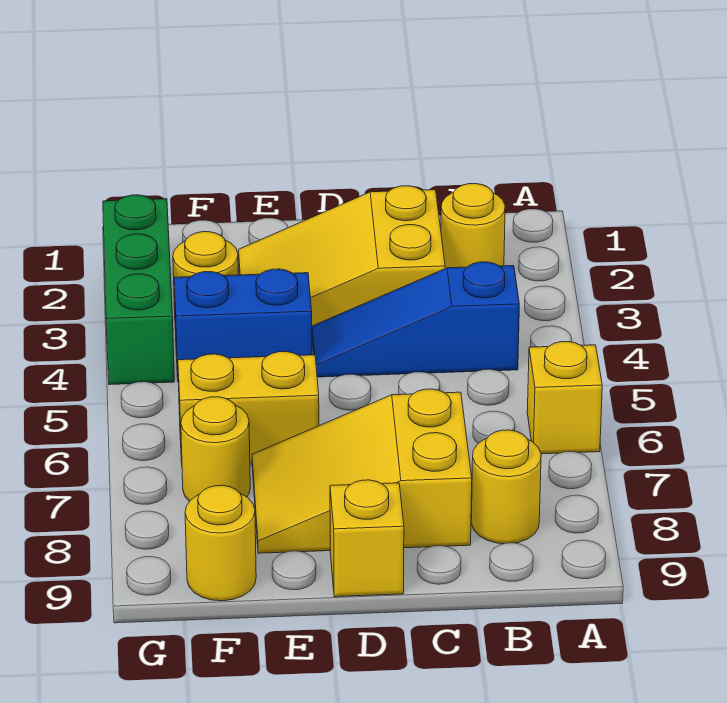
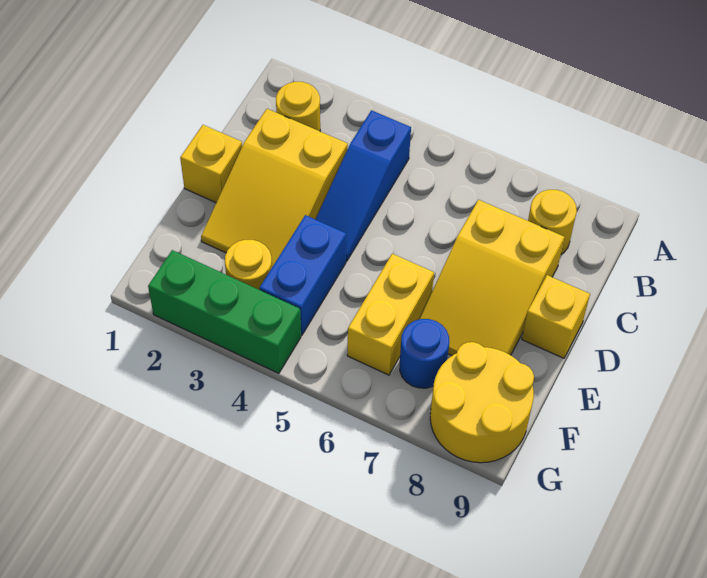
yellow brick A6 level 1 -> yellow brick D1 level 1
yellow round brick F7 level 1 -> blue round brick F7 level 1
yellow round brick F9 level 1 -> yellow round brick F8:G9 level 1

